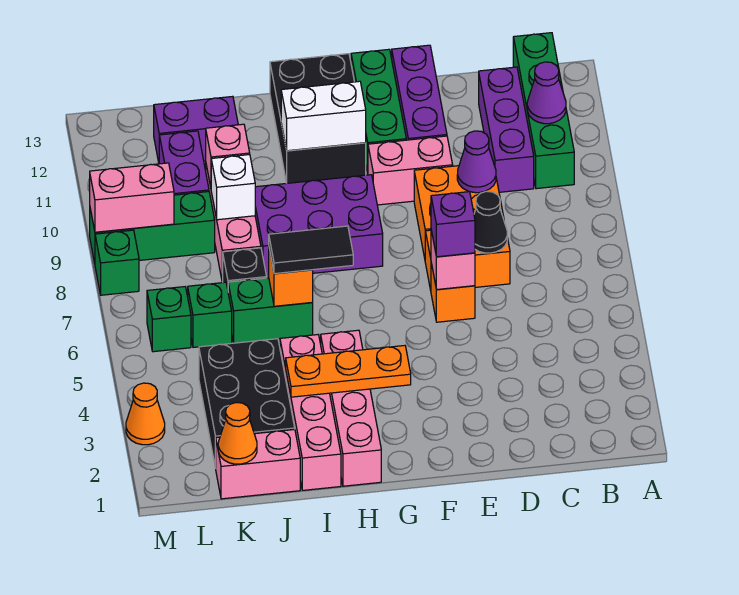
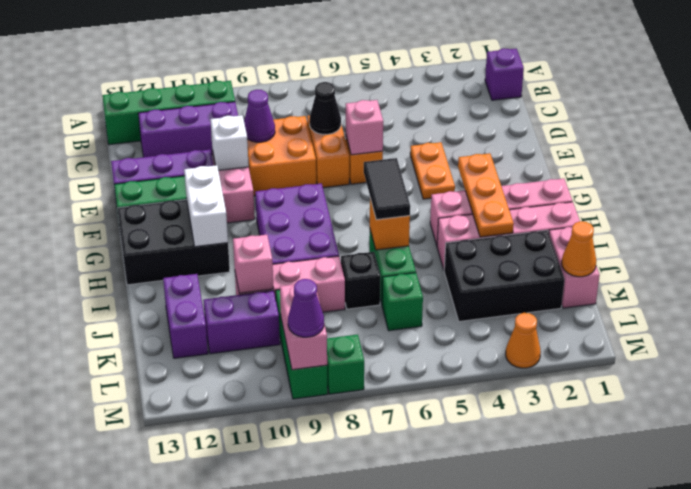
purple cone B11 level 2 -> purple cone M9 level 3
none -> orange plate E4:F4 level 1
purple brick E6 level 3 -> purple brick B1 level 1
white brick J9 level 2 -> white brick E10 level 2
green brick L6 level 1 -> none

